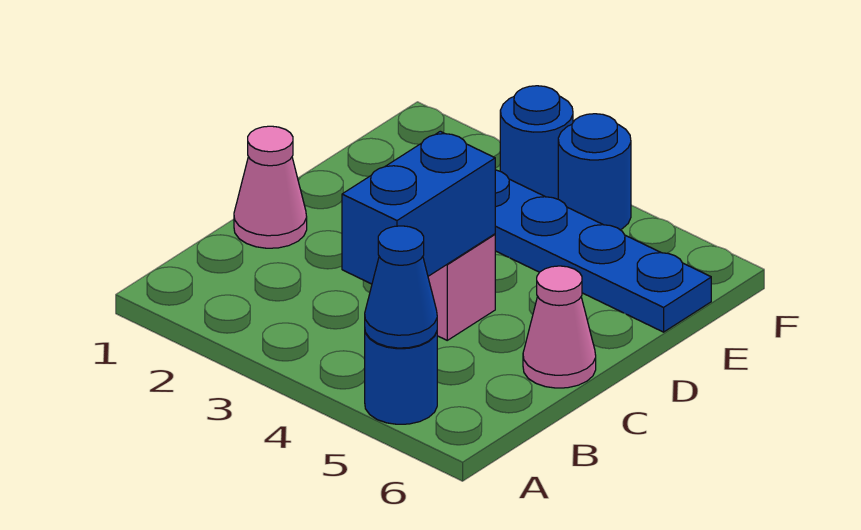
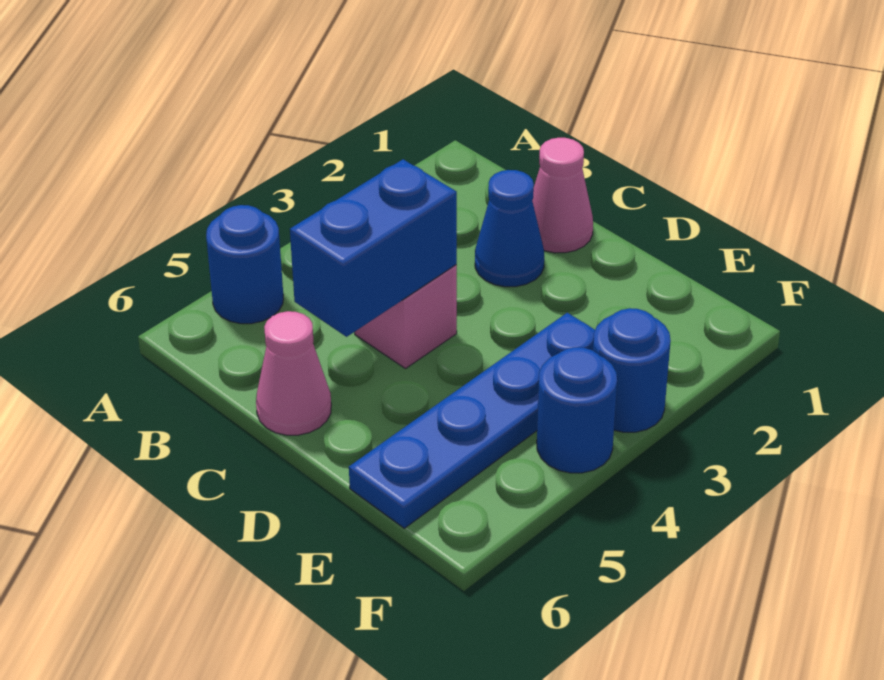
blue cone A5 level 2 -> blue cone C2 level 1
blue brick B4:C4 level 2 -> blue brick C4:C5 level 2

